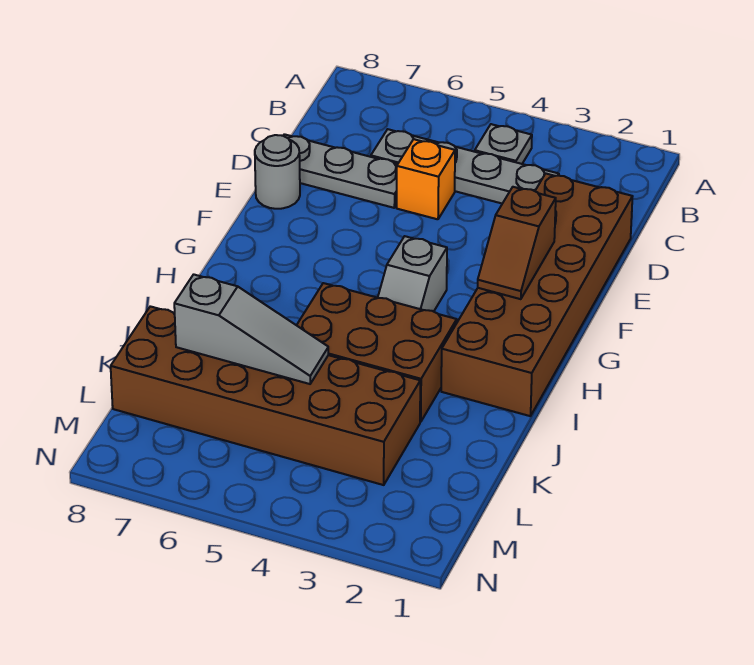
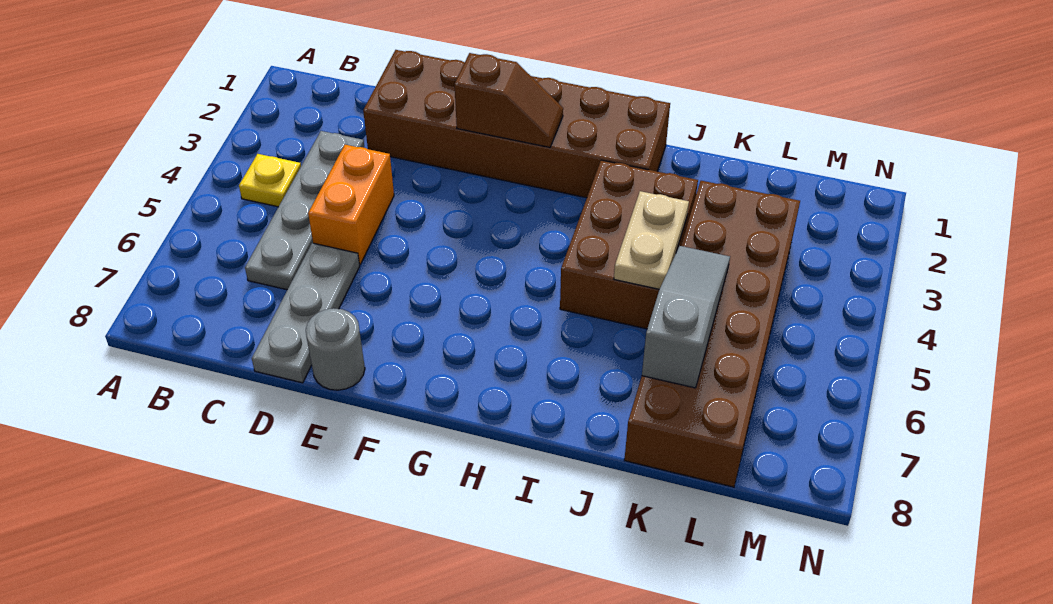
grey plate B4 level 1 -> yellow plate B4 level 1
orange brick D5 level 1 -> orange brick D4:D5 level 1
grey slope G4:H4 level 1 top G -> none
none -> tan plate J4:J5 level 2

